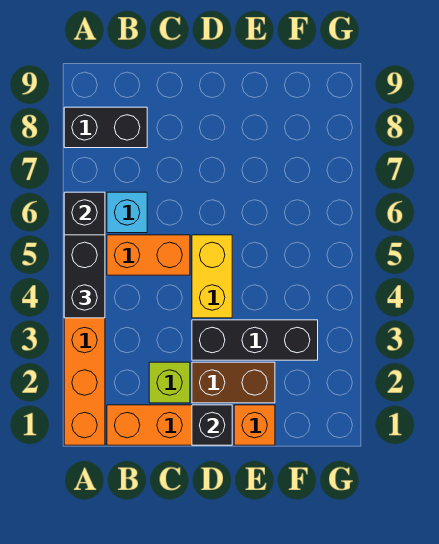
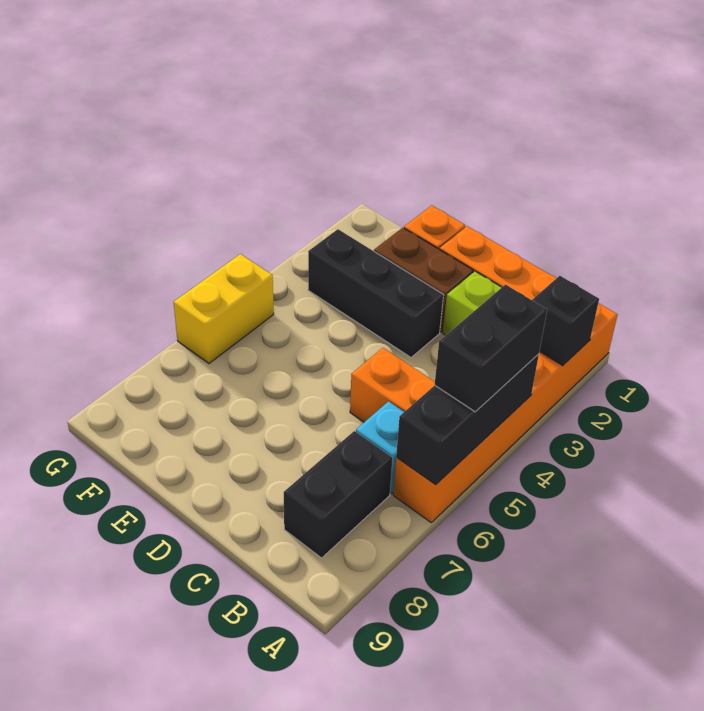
black brick A8:B8 level 1 -> black brick B7:B8 level 1
black brick D1 level 2 -> black brick A2 level 2
yellow brick D4:D5 level 1 -> yellow brick G5:G6 level 1

